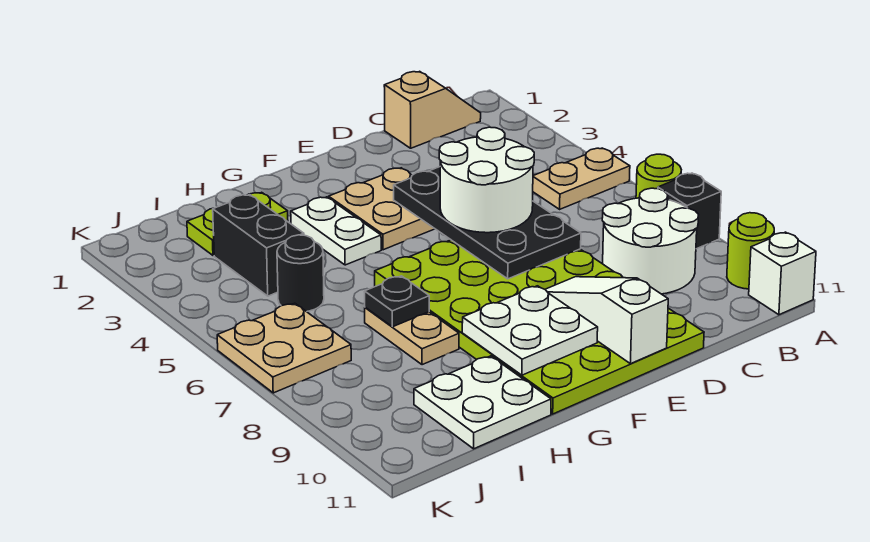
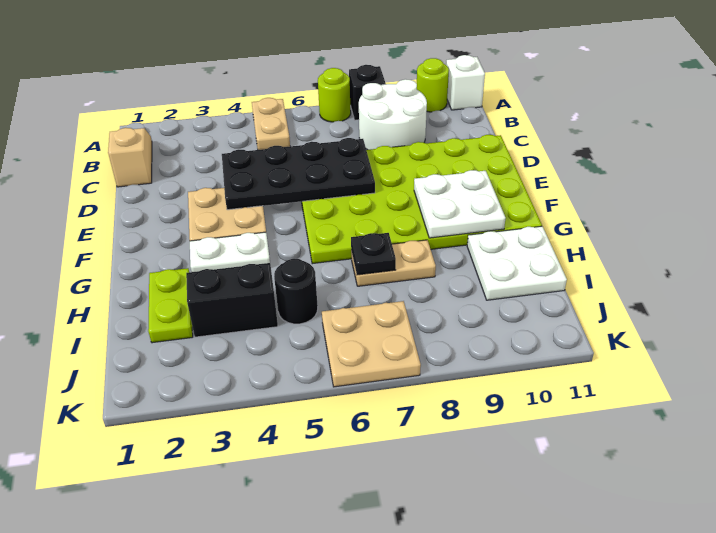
white round brick D5:E6 level 3 -> none
white slope E9:E11 level 2 top 11 -> none

